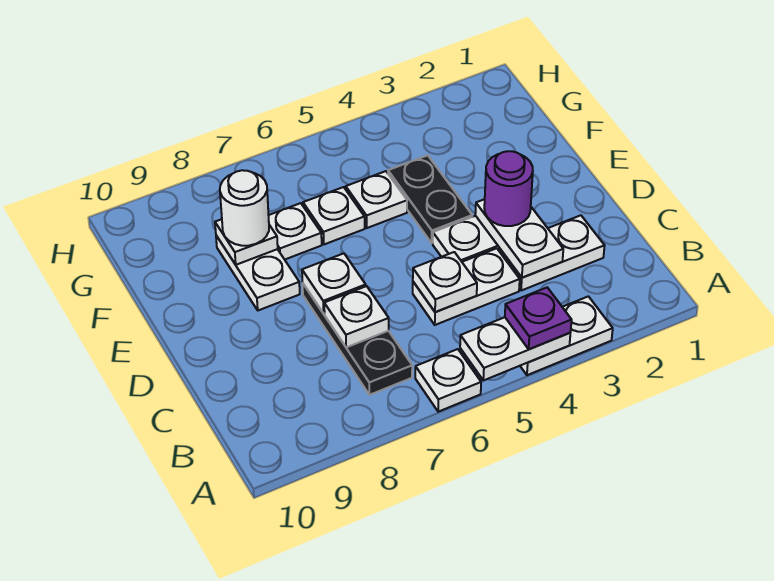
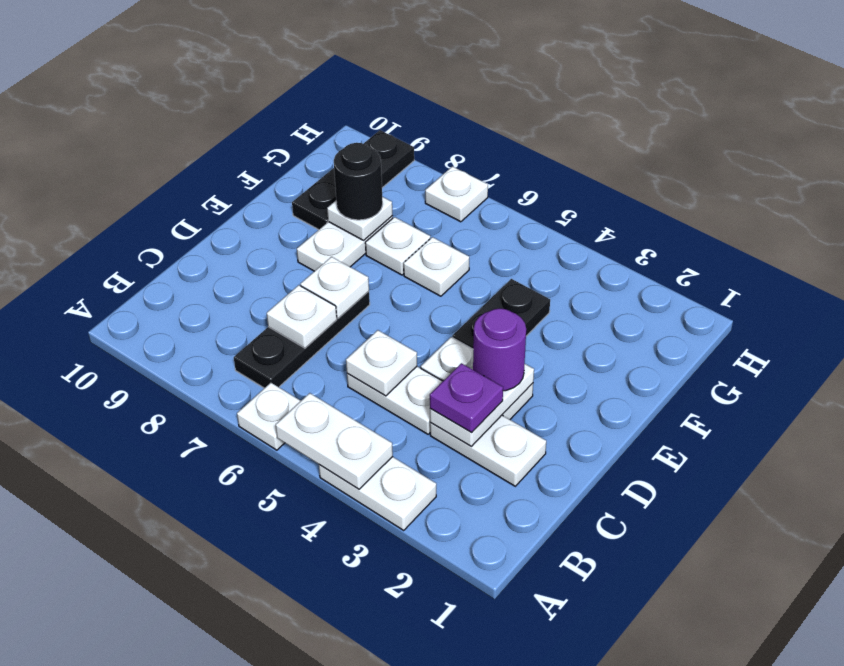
purple plate A4 level 3 -> purple plate C3 level 3
white plate F5 level 1 -> white plate H7 level 1
white round brick F8 level 3 -> black round brick F8 level 3
none -> black plate F9:H9 level 1

